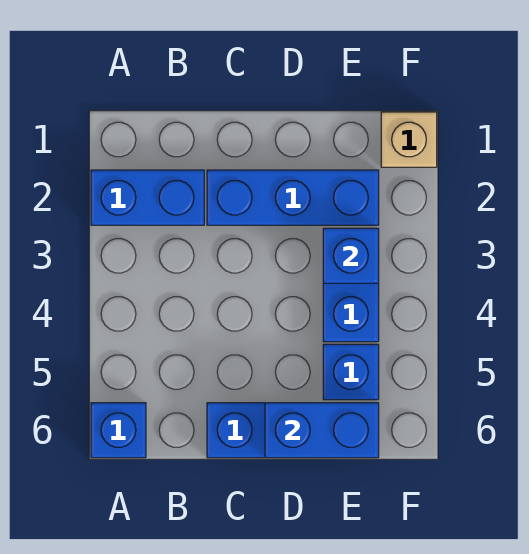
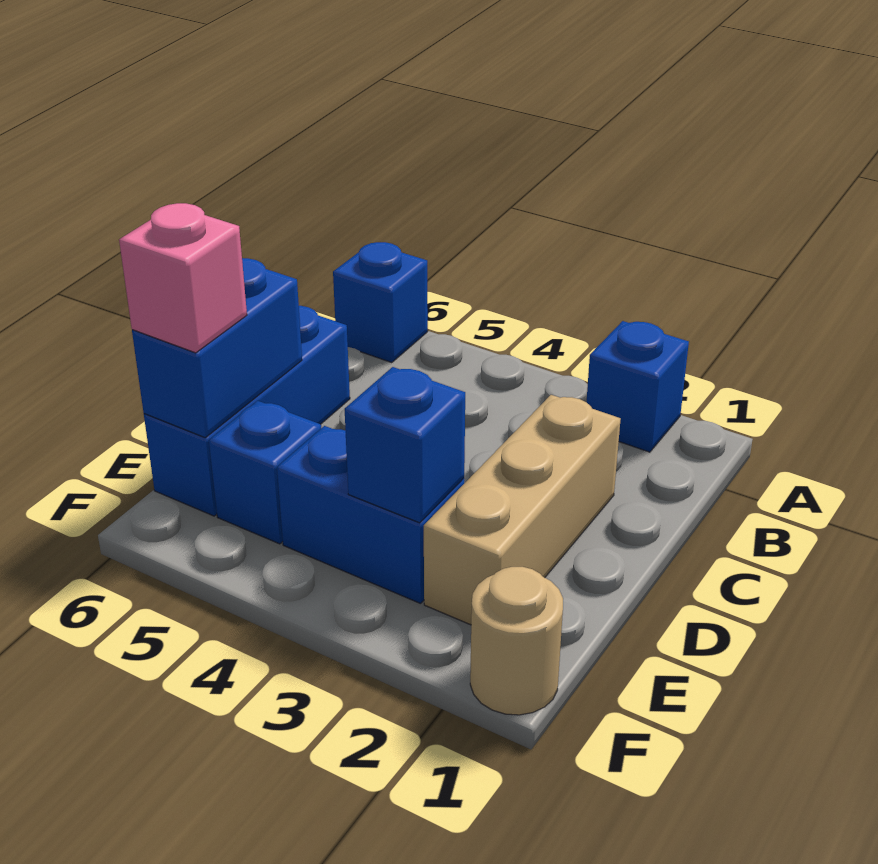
blue brick A2:B2 level 1 -> blue brick A2 level 1
blue brick C2:E2 level 1 -> tan brick C2:E2 level 1
none -> pink brick E6 level 3
tan brick F1 level 1 -> tan round brick F1 level 1

